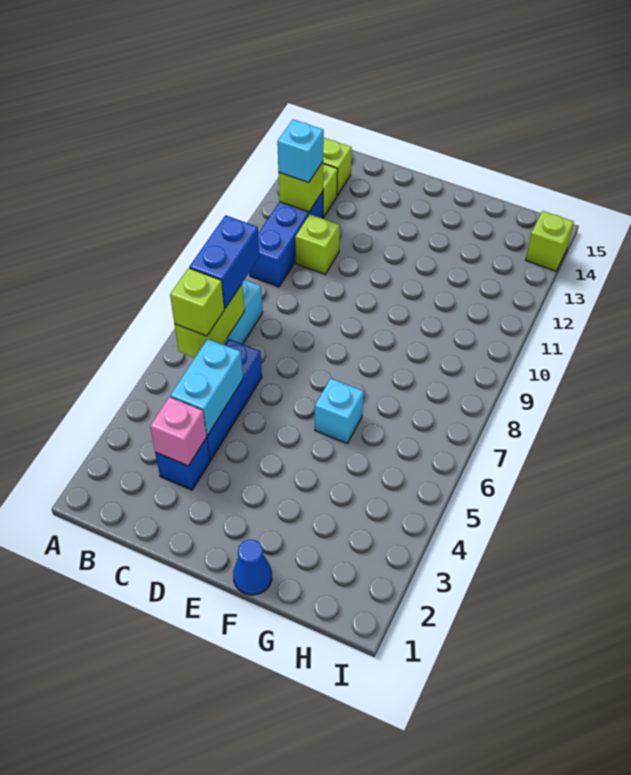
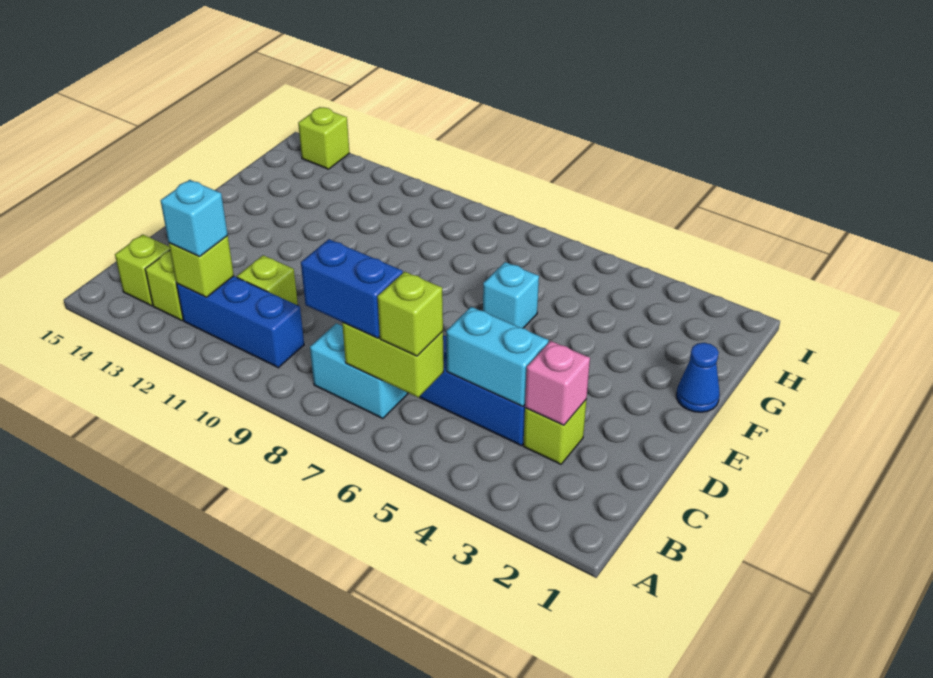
blue brick C3 level 1 -> lime brick C3 level 1

